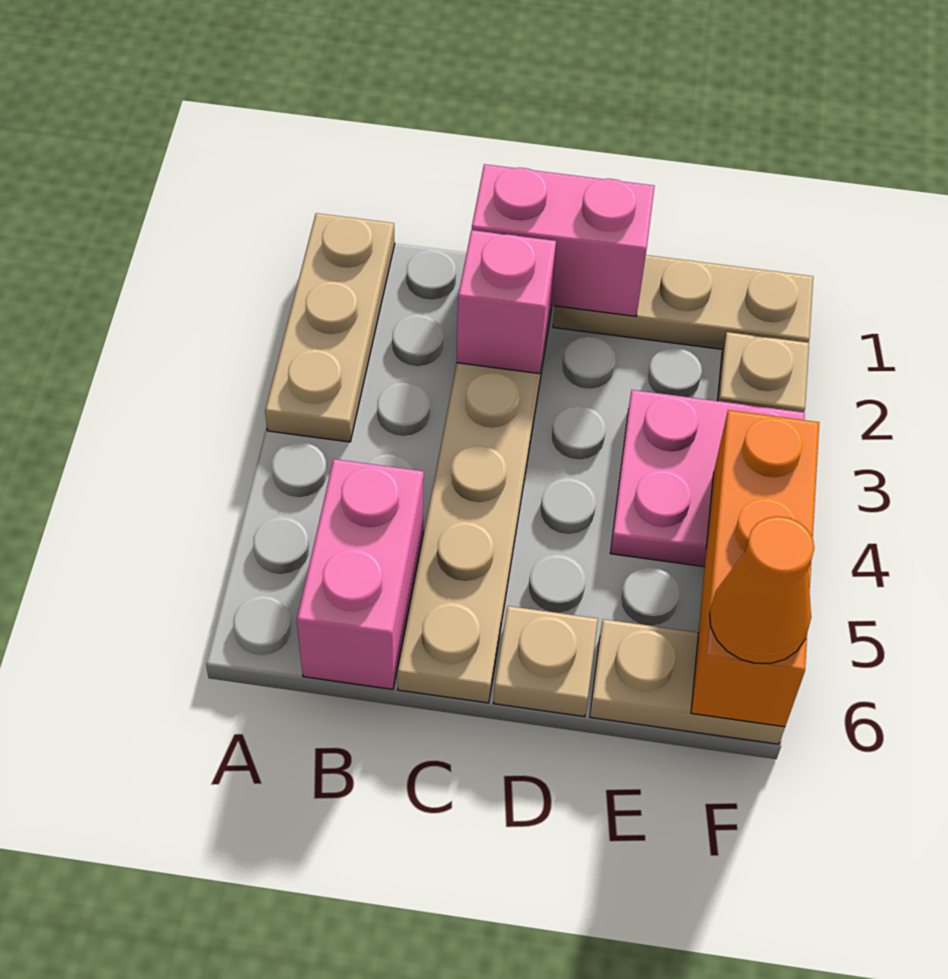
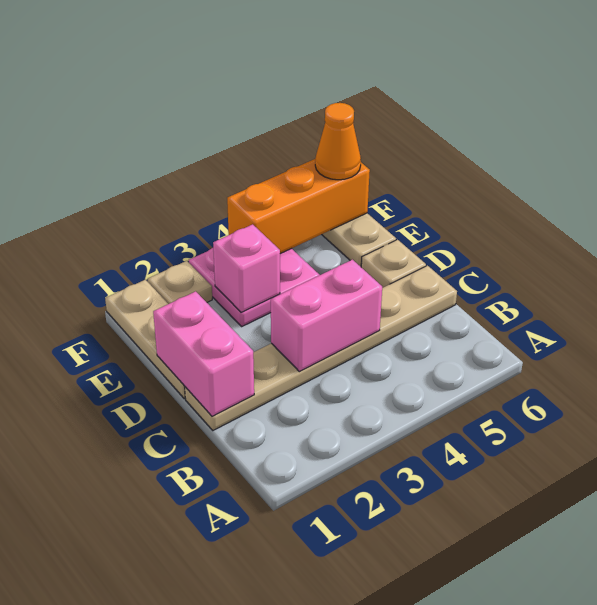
tan plate A1:A3 level 1 -> none
pink brick B5:B6 level 1 -> pink brick C3:C4 level 2
pink brick C2 level 2 -> pink brick E3 level 2

